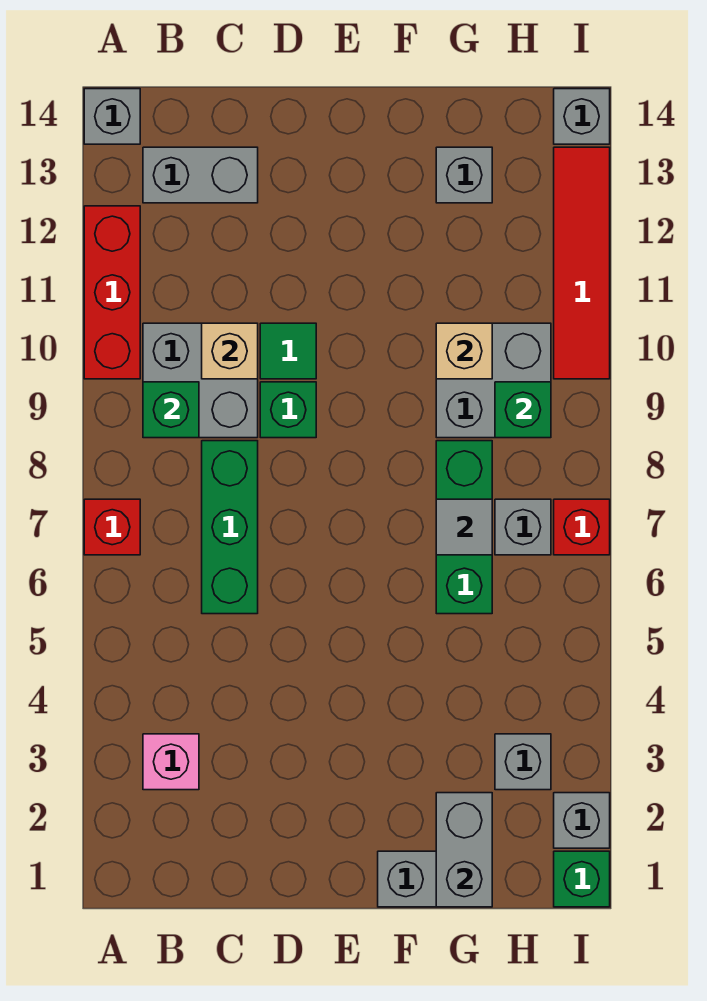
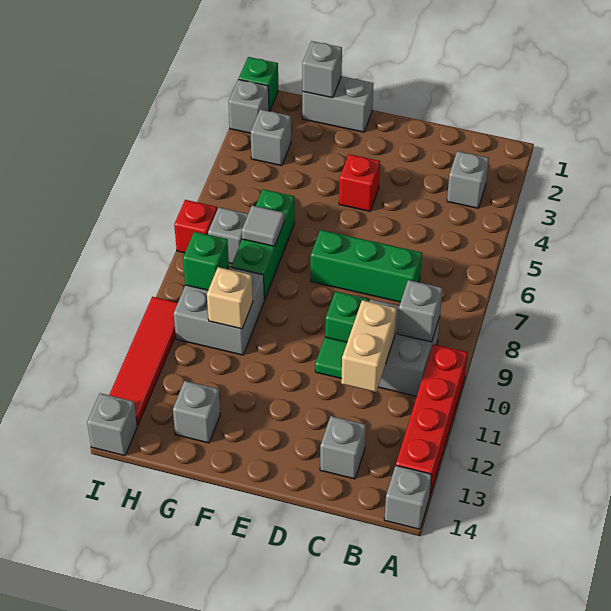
red brick A7 level 1 -> red brick E4 level 1
red brick A10:A12 level 1 -> red brick A10:A13 level 1
pink brick B3 level 1 -> grey brick B3 level 1
green brick B9 level 2 -> grey brick B9 level 2
grey brick B13:C13 level 1 -> grey brick C13 level 1
green brick C6:C8 level 1 -> green brick C7:E7 level 1
tan brick C10 level 2 -> tan brick C10:C11 level 2
grey brick G1:G2 level 2 -> grey brick G1 level 2

